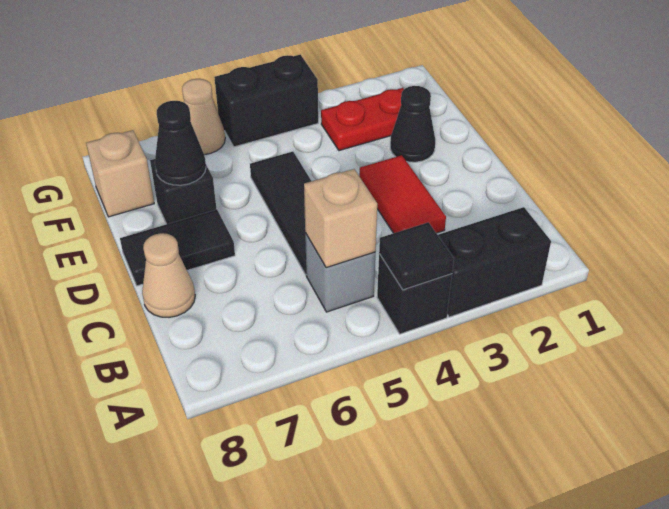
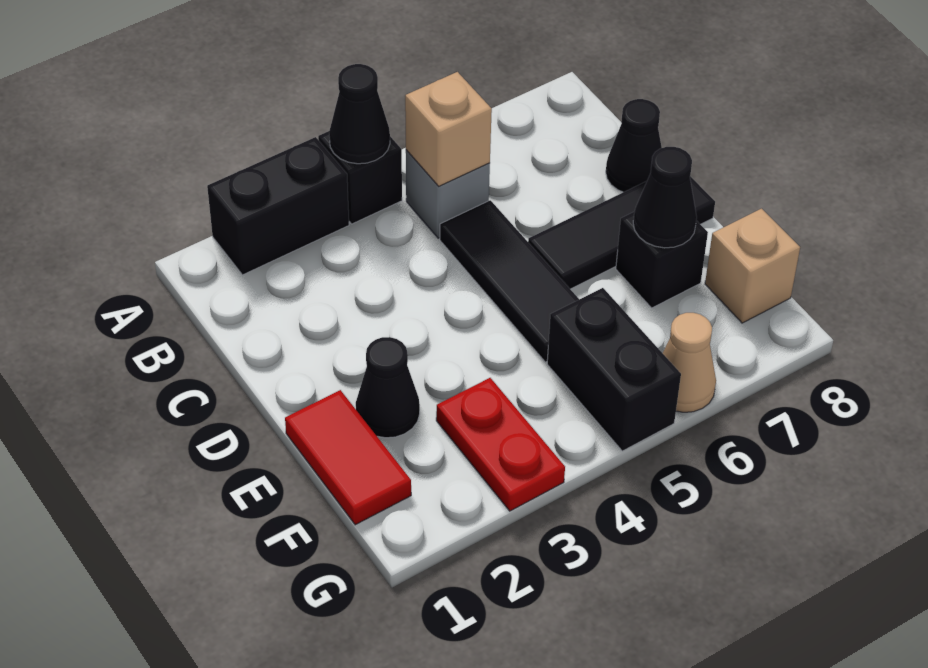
black tile A4 level 2 -> black cone A4 level 2
red tile C3:D3 level 1 -> red tile E1:F1 level 1
tan cone C8 level 1 -> black cone C8 level 1
black tile D7:D8 level 1 -> black tile D6:D8 level 1
red plate F2:F3 level 1 -> red plate F3:G3 level 1
black brick G4:G5 level 1 -> black brick F5:G5 level 1

